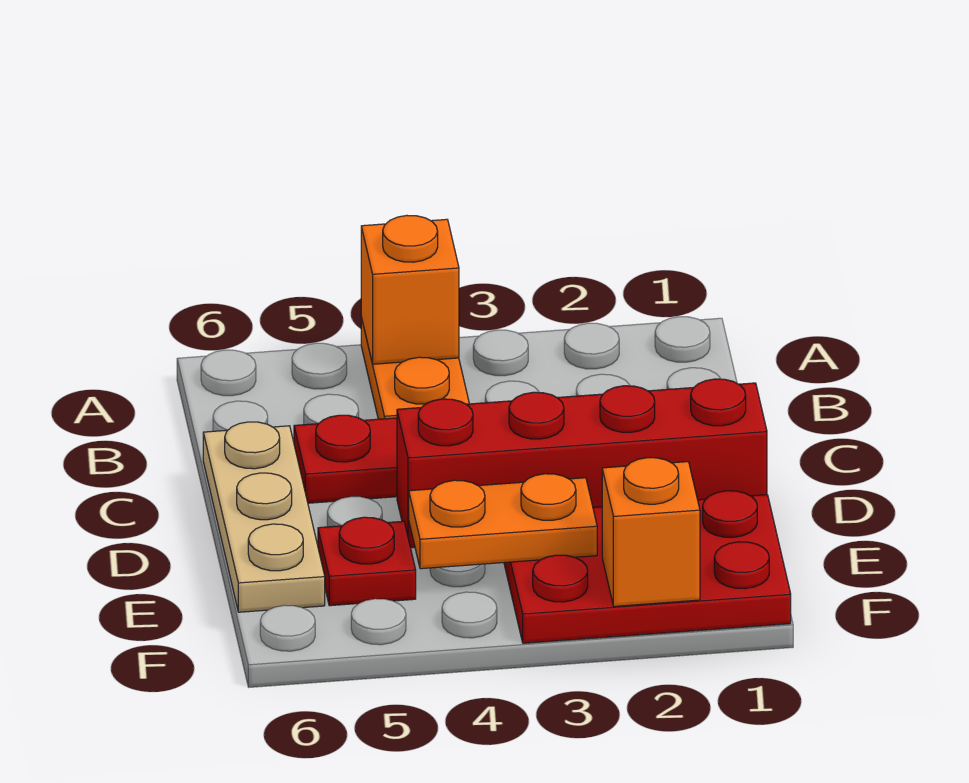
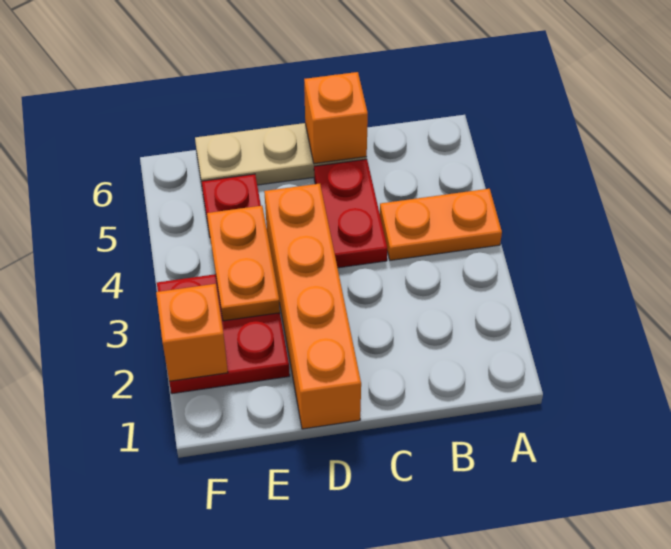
orange brick A4 level 2 -> orange brick C6 level 2
red brick D1:D4 level 1 -> orange brick D1:D4 level 1
red plate E1:F3 level 1 -> red plate E2:F3 level 1

